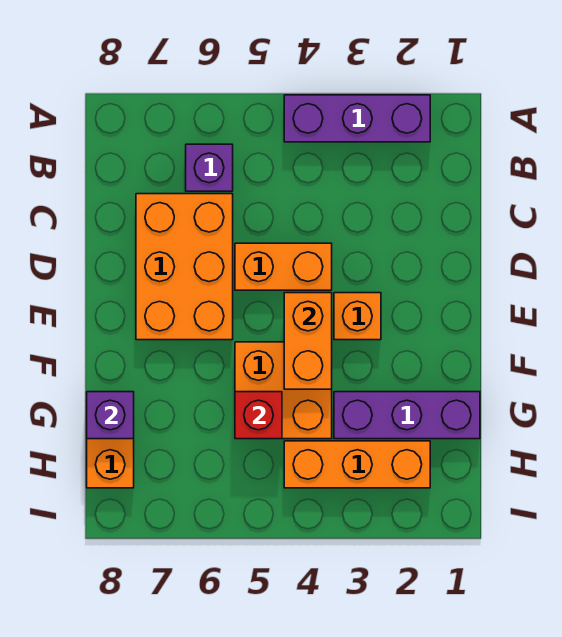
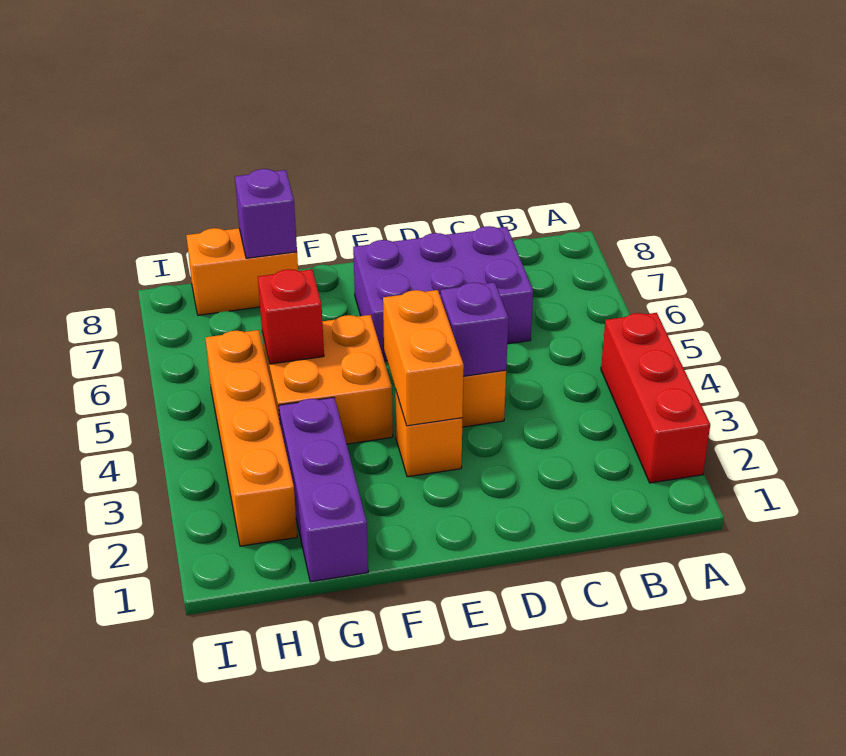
purple brick A2:A4 level 1 -> red brick A2:A4 level 1
purple brick B6 level 1 -> purple brick D4 level 2
orange brick C6:E7 level 1 -> purple brick C6:E7 level 1
orange brick E4:F4 level 2 -> orange brick E3:E4 level 2
orange brick H2:H4 level 1 -> orange brick H2:H5 level 1

